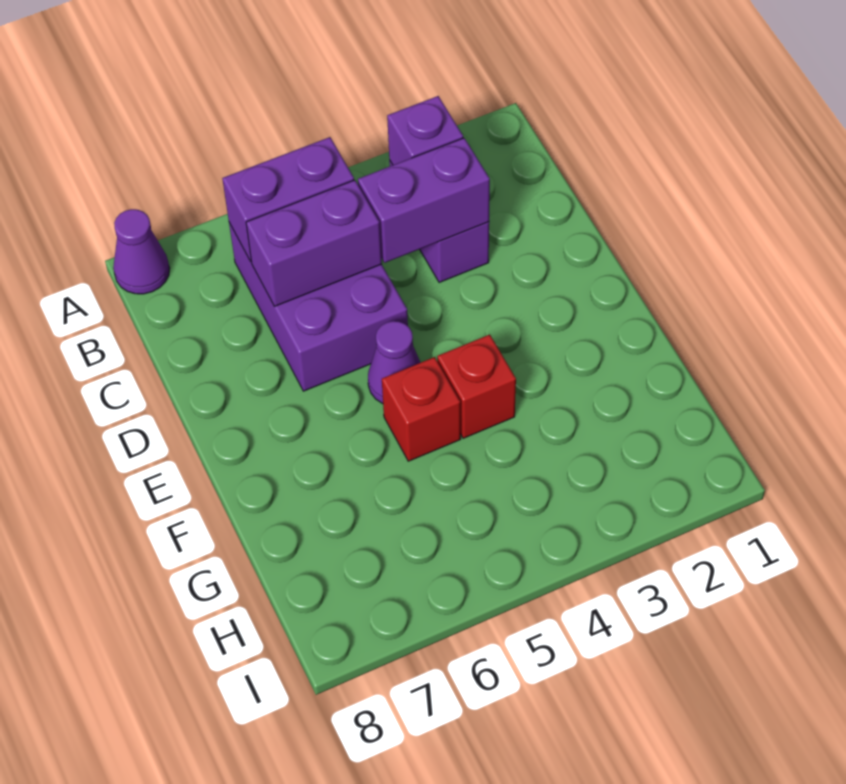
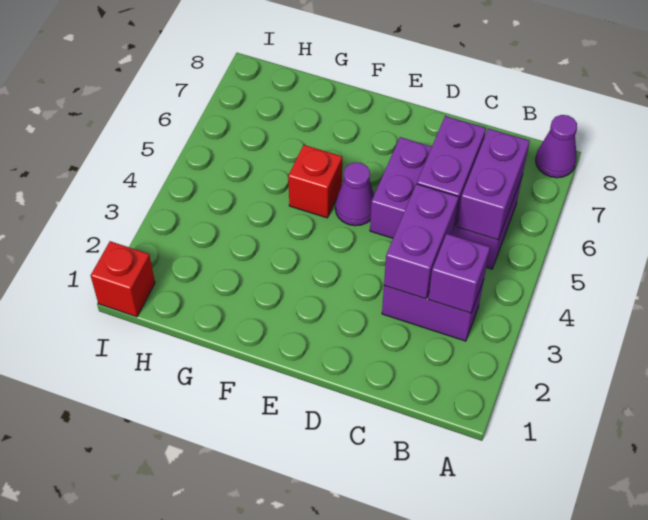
red brick F4 level 1 -> red brick I1 level 1

